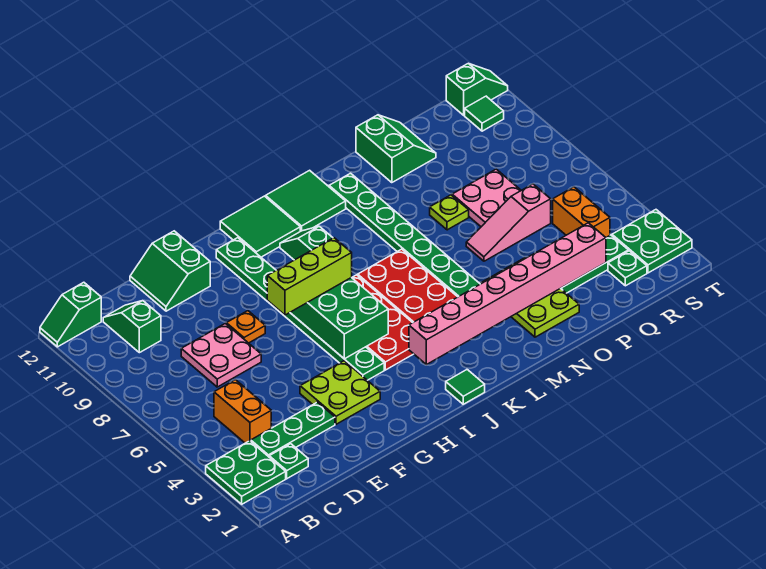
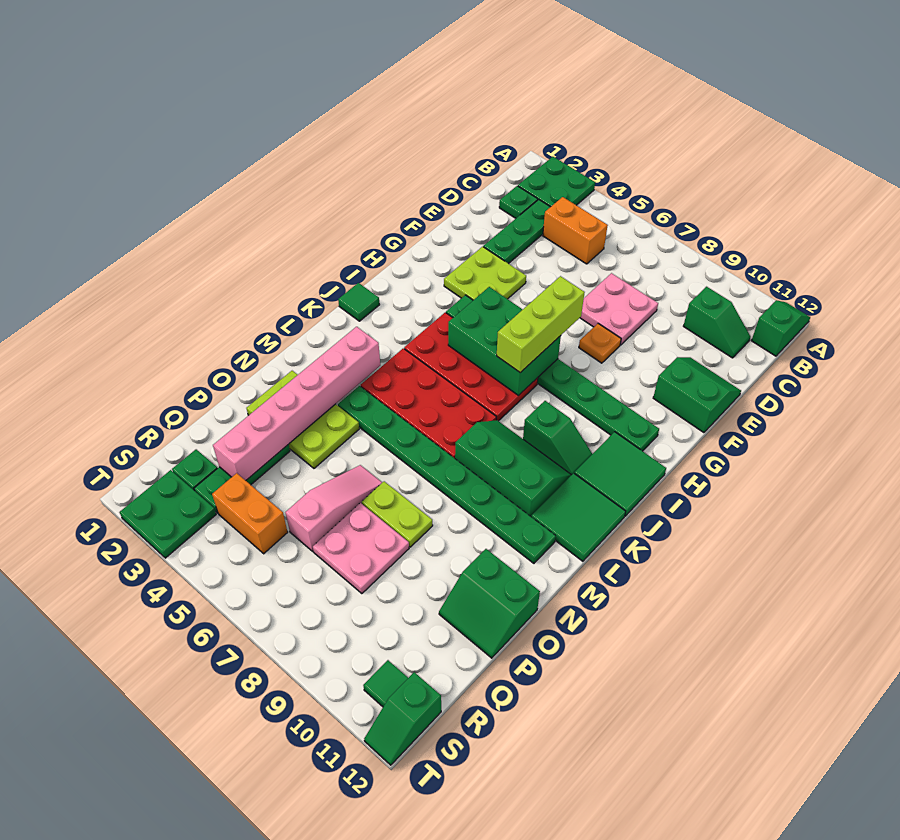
pink brick J3:Q3 level 2 -> pink brick L3:Q3 level 2
none -> green slope K8:L10 level 1 top L
lime plate O8 level 1 -> lime plate O7:O8 level 1

